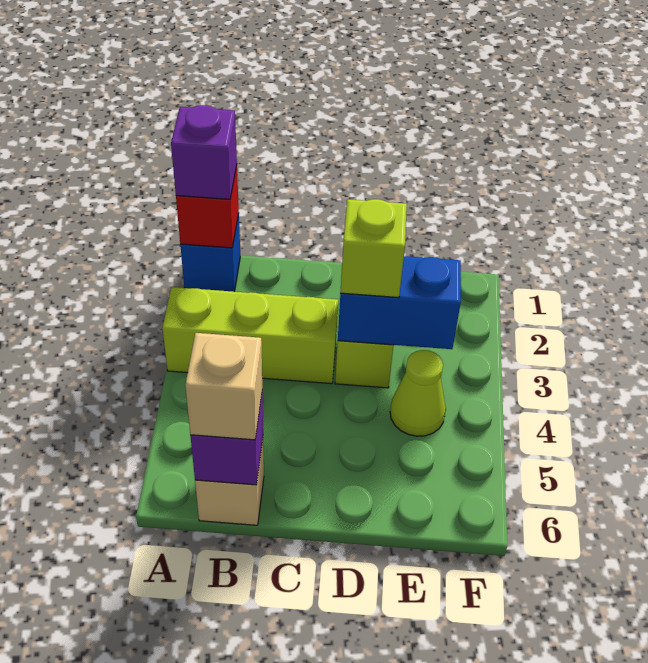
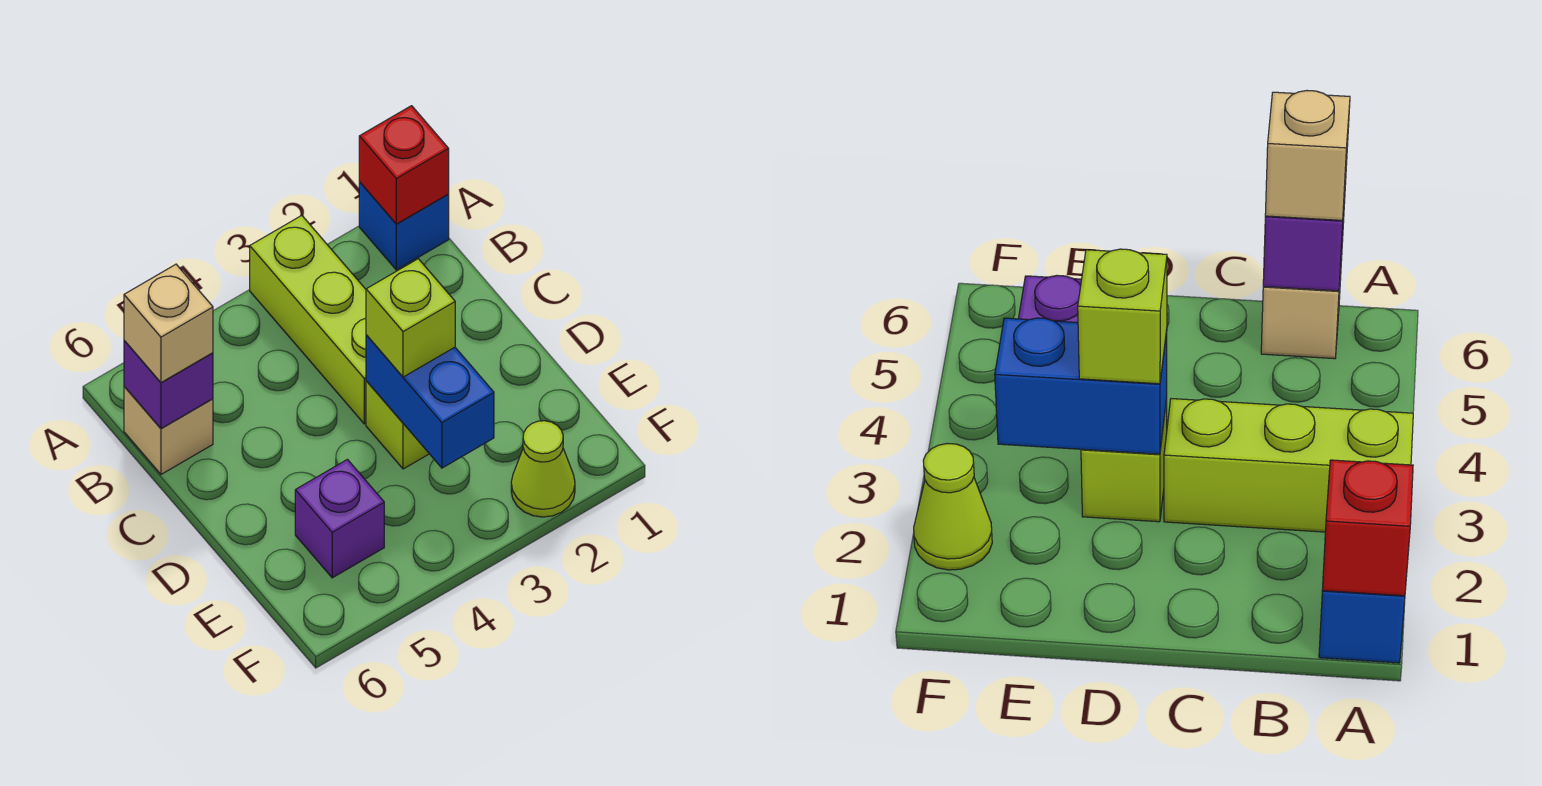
purple brick A1 level 3 -> purple brick E5 level 1
lime cone E4 level 1 -> lime cone F2 level 1

